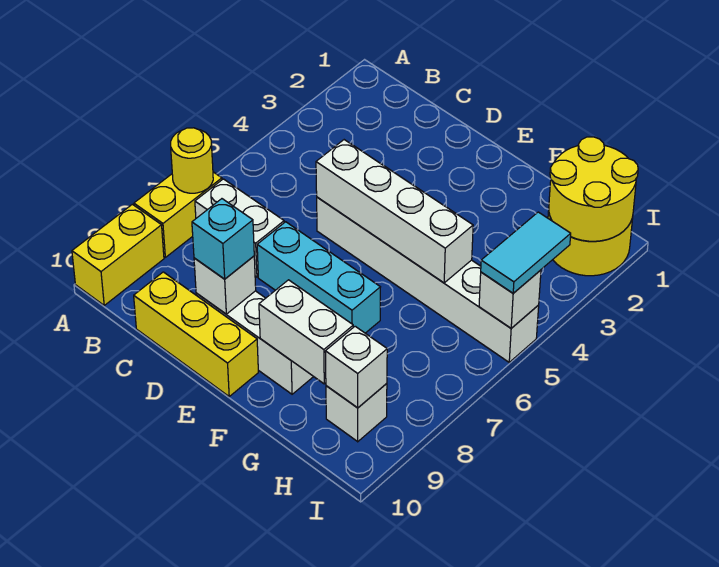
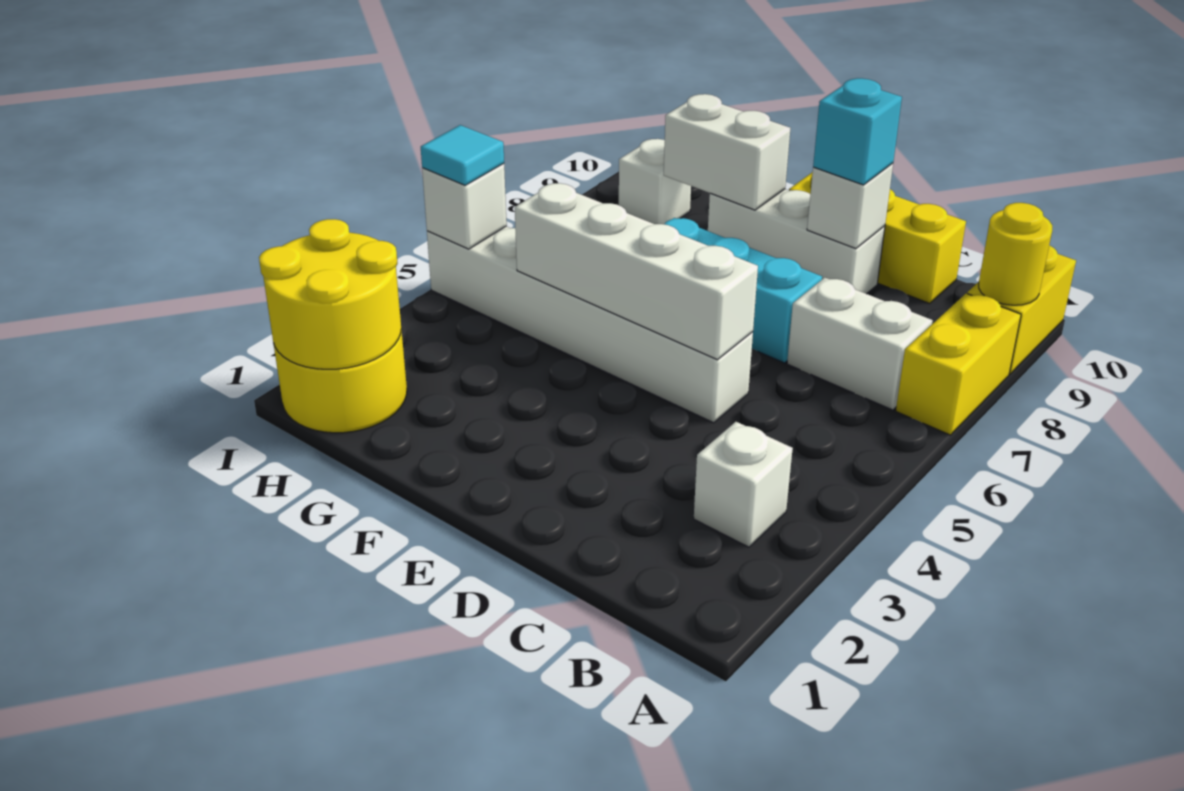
yellow round brick A7 level 2 -> yellow round brick A9 level 2
white brick H9 level 2 -> white brick B3 level 1
cyan tile I4:I5 level 3 -> cyan tile I5 level 3

